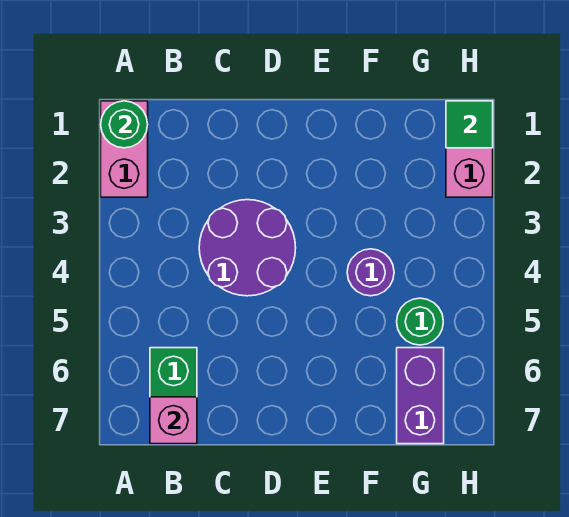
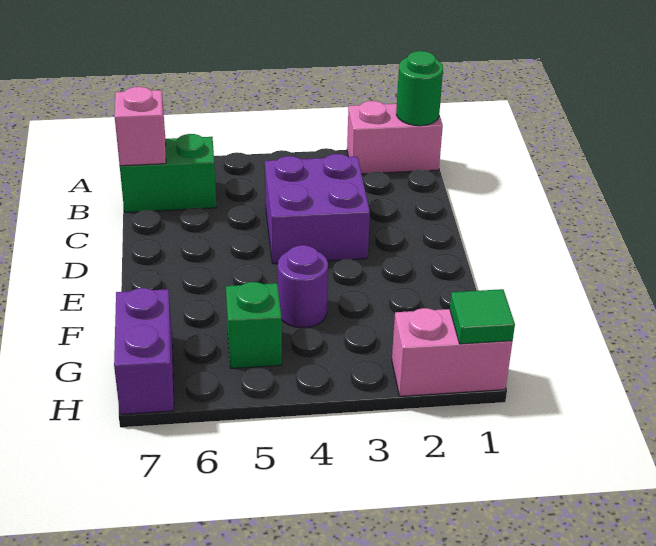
purple round brick C3:D4 level 1 -> purple brick C3:D4 level 1
green round brick G5 level 1 -> green brick G5 level 1
purple brick G6:G7 level 1 -> purple brick G7:H7 level 1

